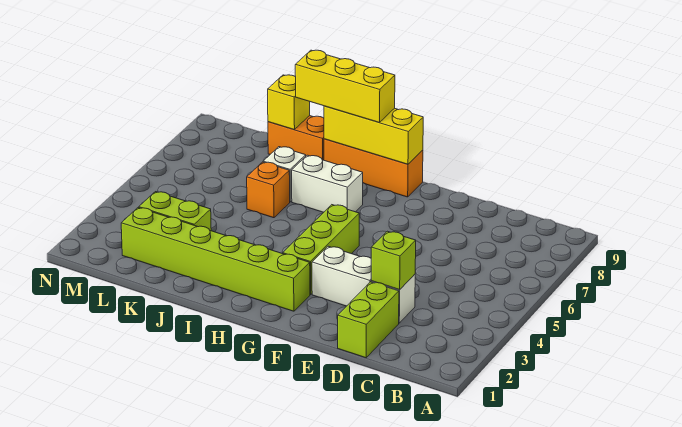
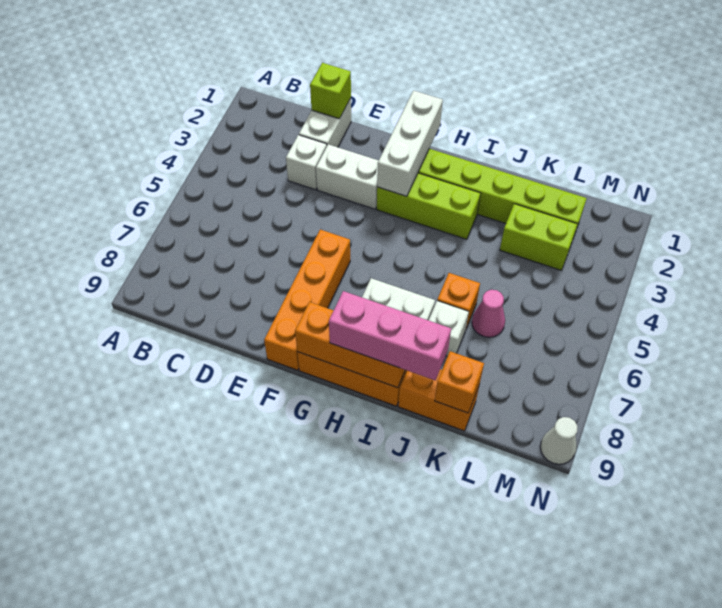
lime brick D1:D2 level 1 -> white brick D1:D2 level 1
lime brick D3 level 2 -> lime brick D1 level 2
none -> orange brick F6:F9 level 1
none -> white brick G1:G3 level 2
lime brick G3:G5 level 1 -> lime brick G3:I3 level 1
yellow brick G9:I9 level 2 -> orange brick G9:I9 level 2
yellow brick H9:J9 level 3 -> pink brick H9:J9 level 3
none -> pink cone K6 level 1
yellow brick K9 level 2 -> orange brick K9 level 2
none -> white cone N9 level 1

